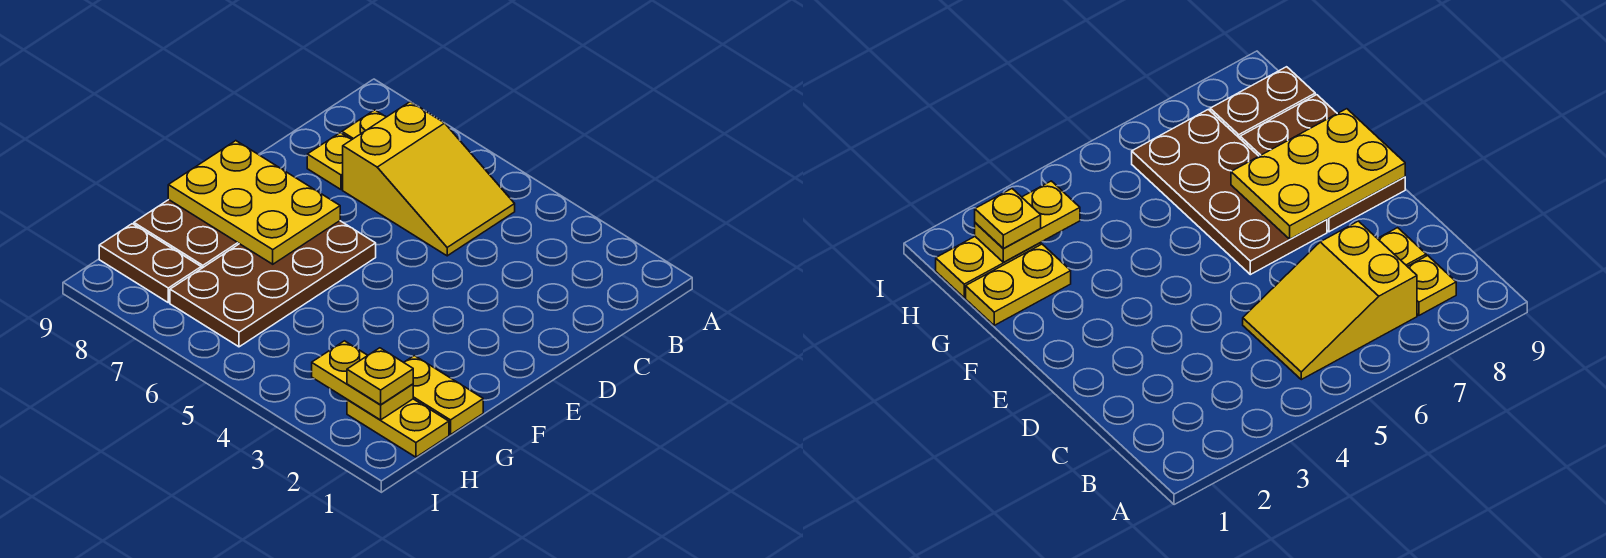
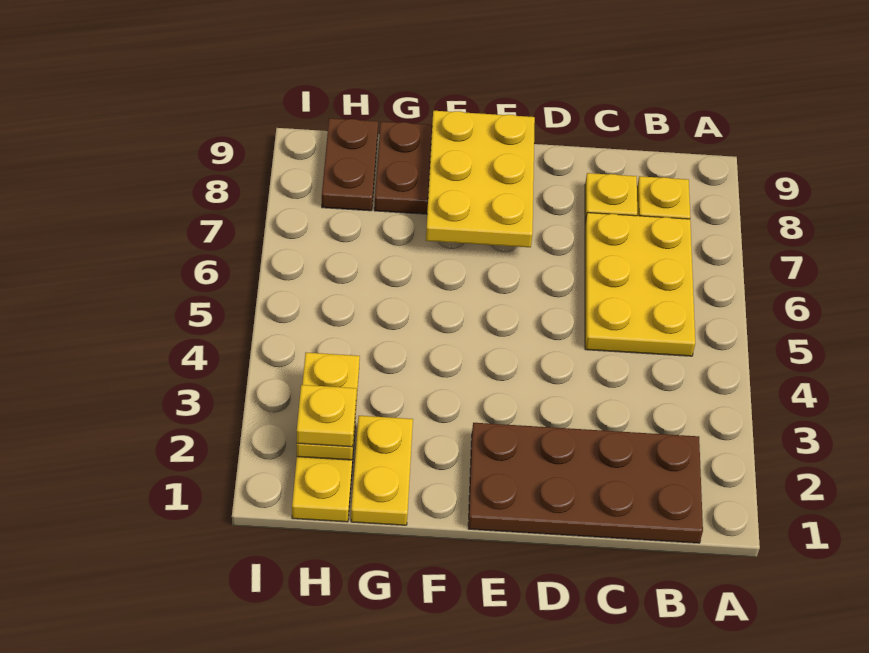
yellow slope B5:C7 level 1 top 7 -> yellow plate B5:C7 level 1
brown plate E6:H7 level 1 -> brown plate B1:E2 level 1

